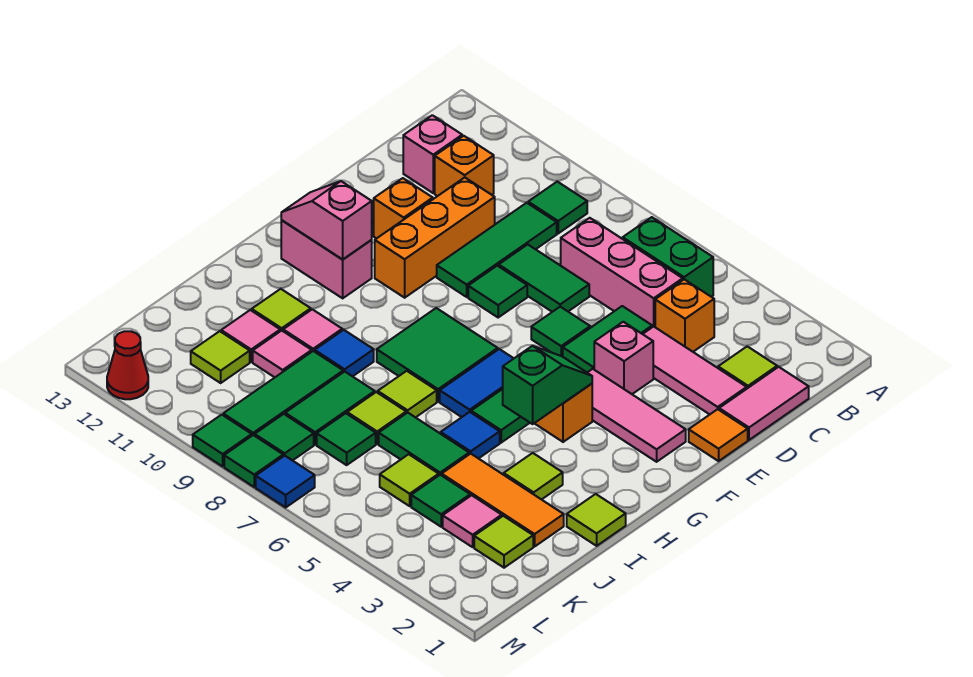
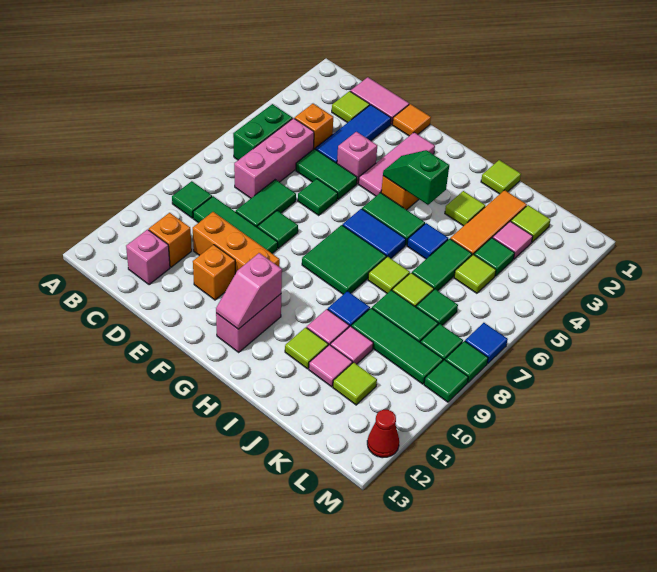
pink tile D2:D4 level 1 -> blue tile D2:D4 level 1

